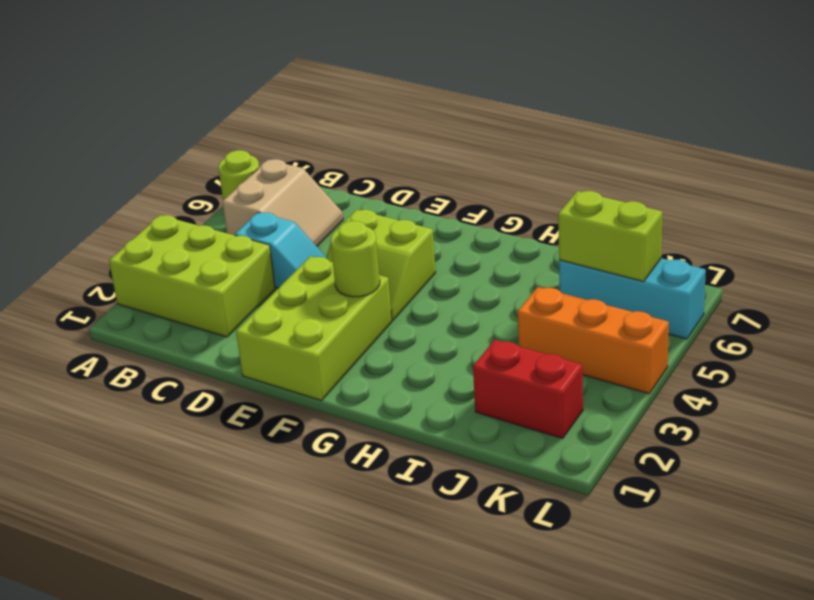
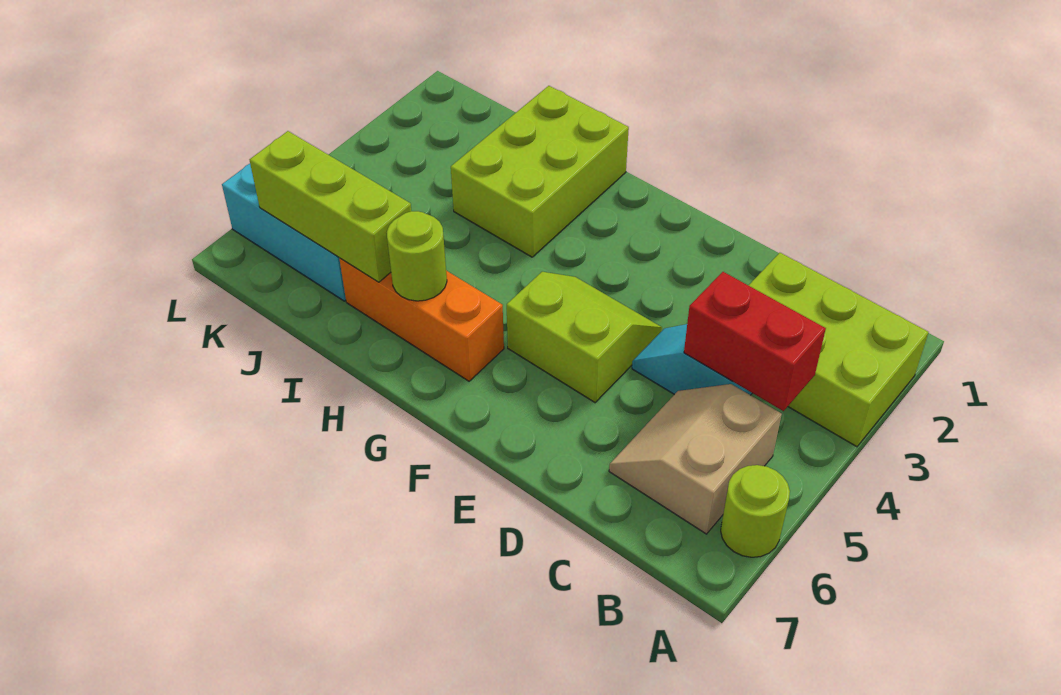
lime brick E1:F3 level 1 -> lime brick H1:I3 level 1
lime round brick F3 level 2 -> lime round brick H6 level 2
red brick J2:K2 level 1 -> red brick B4:C4 level 2
orange brick J4:L4 level 1 -> orange brick G6:I6 level 1
lime brick J6:K6 level 2 -> lime brick I6:K6 level 2

